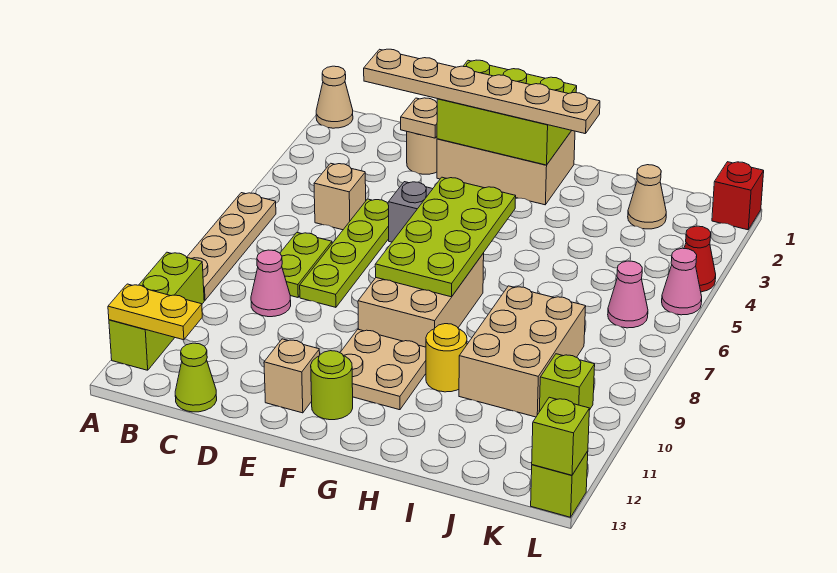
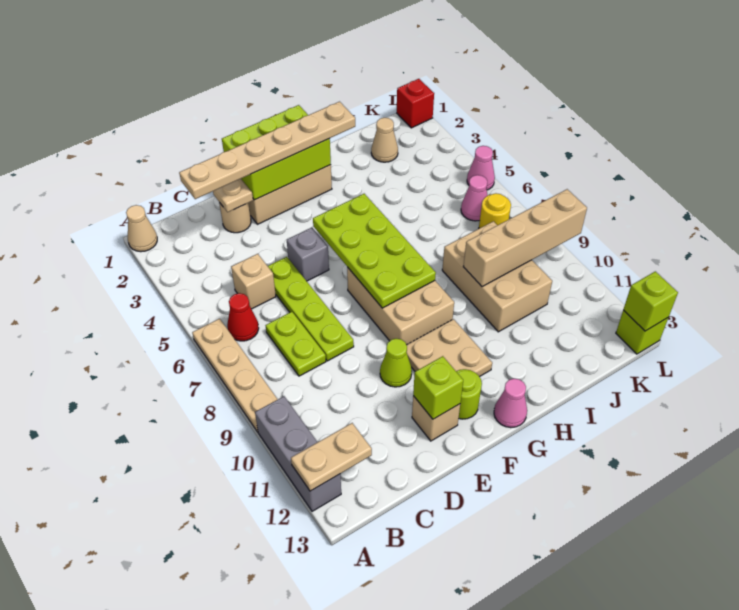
lime brick A10:A12 level 1 -> grey brick A10:A12 level 1
yellow plate A12:B12 level 2 -> tan plate A12:B12 level 2
pink cone C9 level 1 -> pink cone G13 level 1
lime cone C13 level 1 -> lime cone E10 level 1
yellow round brick H10 level 1 -> yellow round brick K7 level 1
none -> tan brick I9:L9 level 2
lime brick K10 level 1 -> lime brick E12 level 2
red cone L4 level 1 -> red cone B6 level 1

